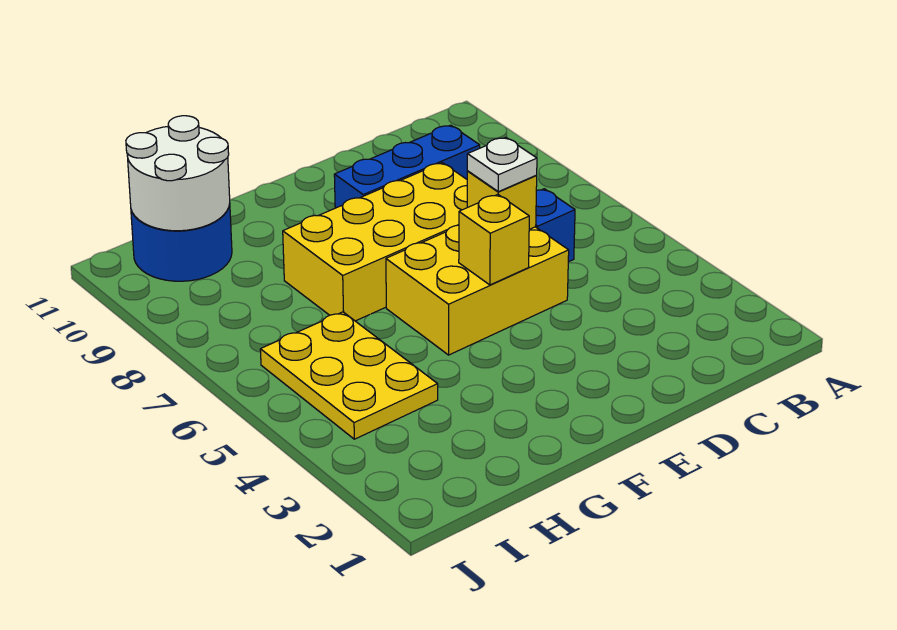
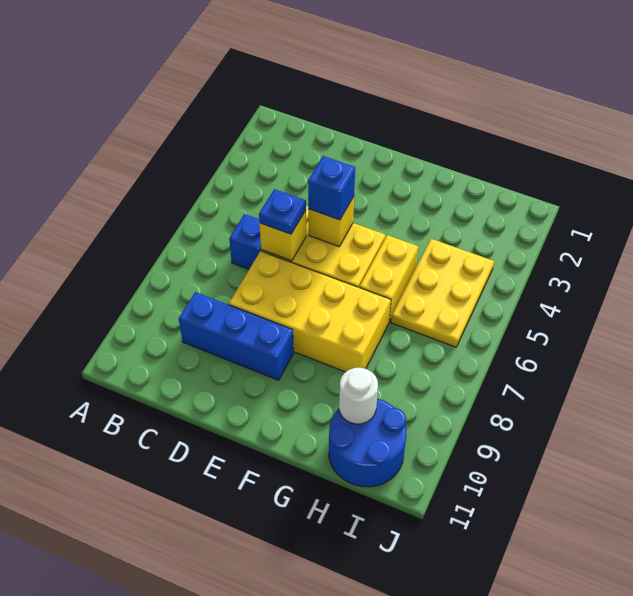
white plate D6 level 3 -> blue plate D6 level 3
none -> blue brick E5 level 3
none -> yellow brick G5:G6 level 1
white round brick H10:I11 level 2 -> white round brick H10 level 2

